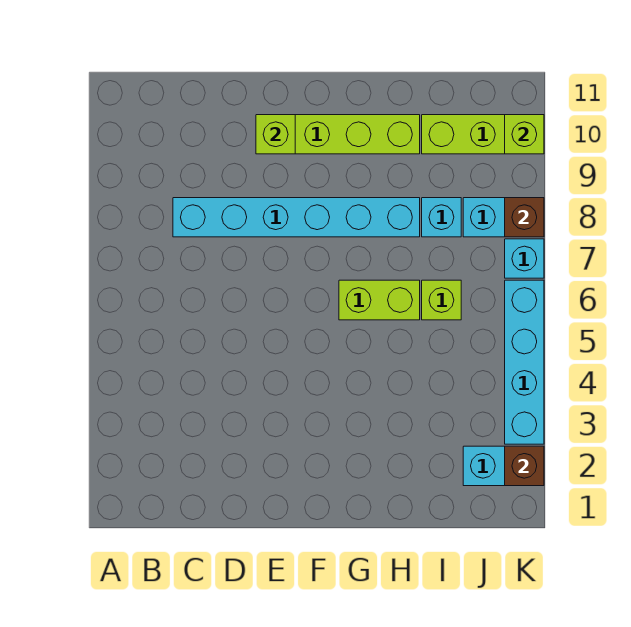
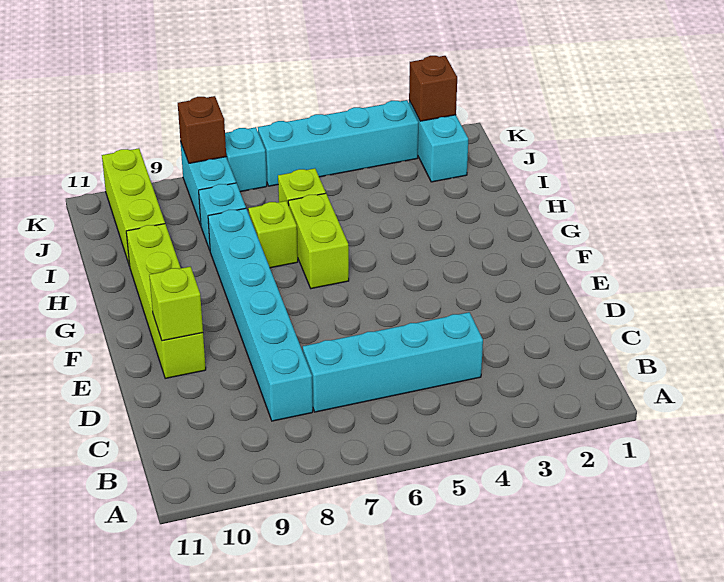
none -> cyan brick C4:C7 level 1
lime brick K10 level 2 -> lime brick H7 level 1

